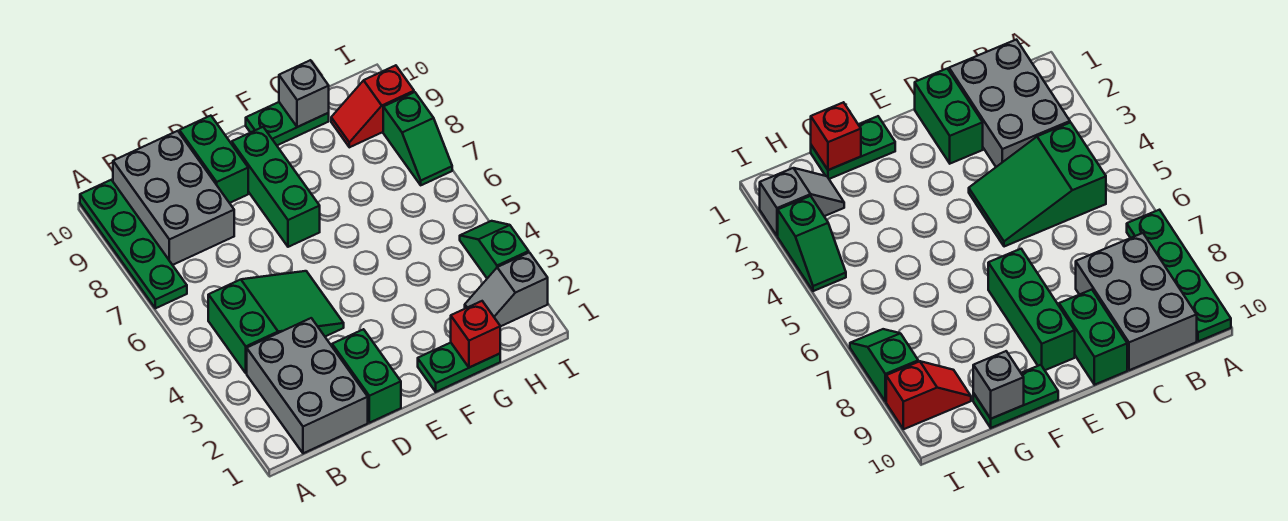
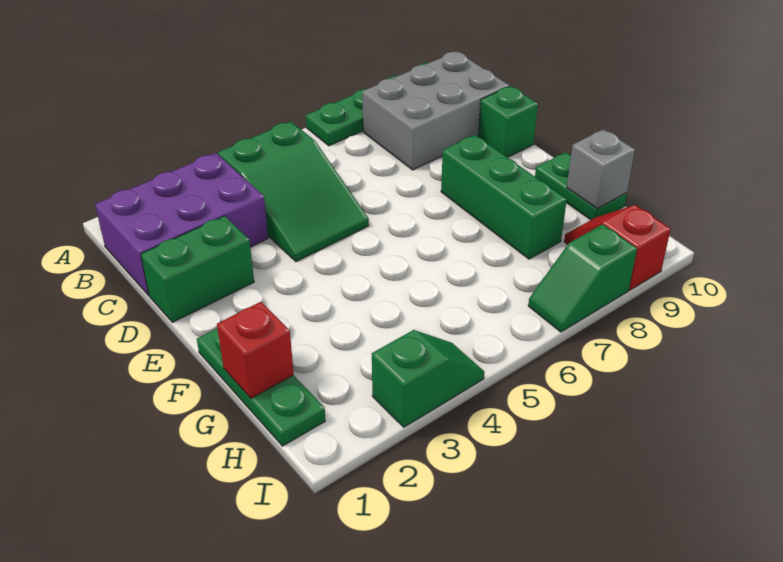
grey brick B1:C3 level 1 -> purple brick B1:C3 level 1
green brick D9:D10 level 1 -> green brick D10 level 1
green brick E7:E9 level 1 -> green brick E8:G8 level 1
green plate F1:G1 level 1 -> green plate F1:H1 level 1
grey slope H2:I2 level 1 top I -> none

